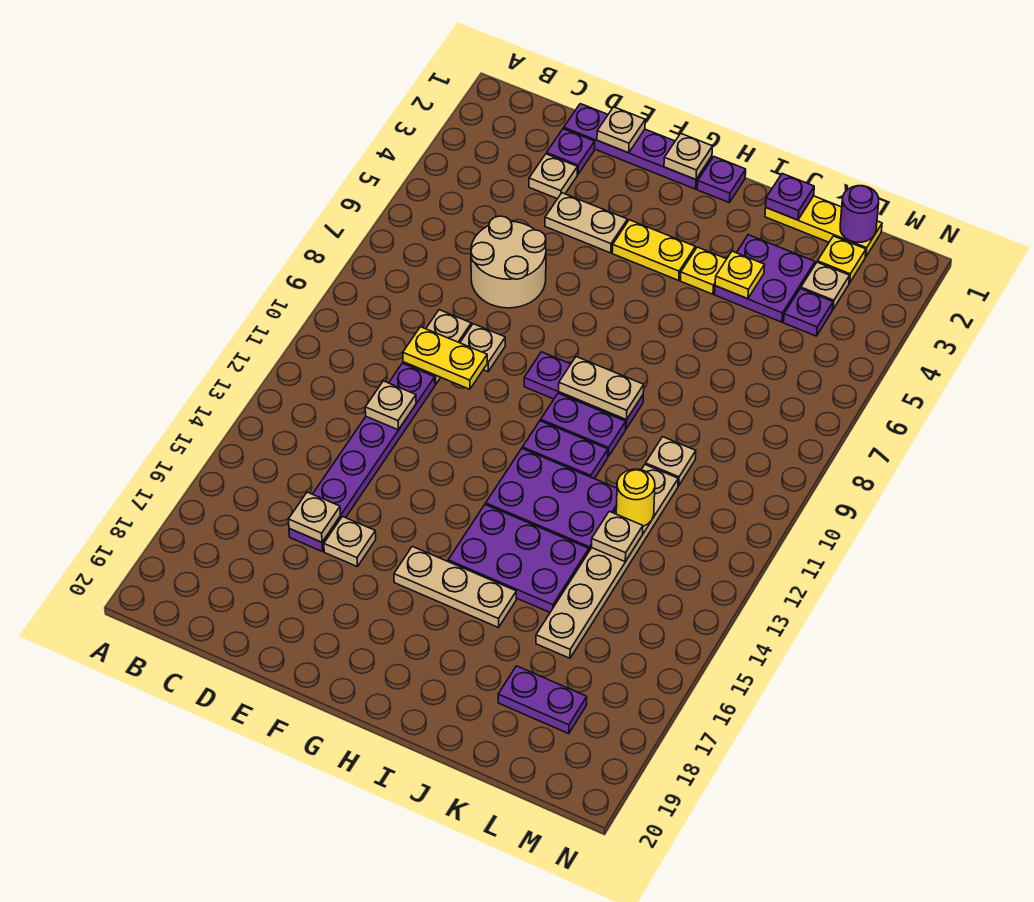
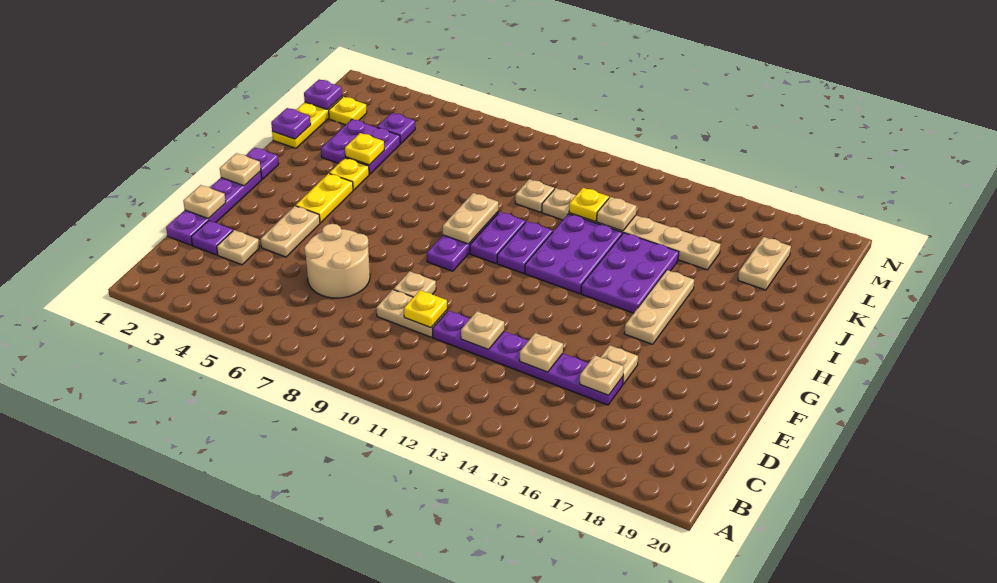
yellow plate D10:E10 level 2 -> yellow plate D10 level 2
yellow round brick K12 level 2 -> yellow plate K12 level 2
purple plate K18:L18 level 1 -> tan plate K18:L18 level 1
purple round brick L1 level 2 -> purple plate L1 level 2
tan plate L3 level 1 -> tan plate D14 level 2

